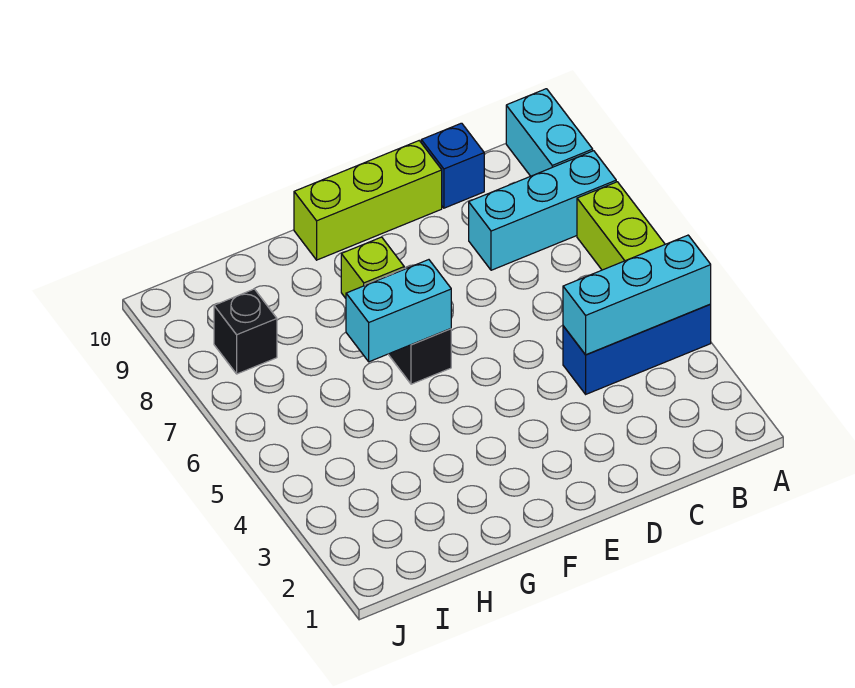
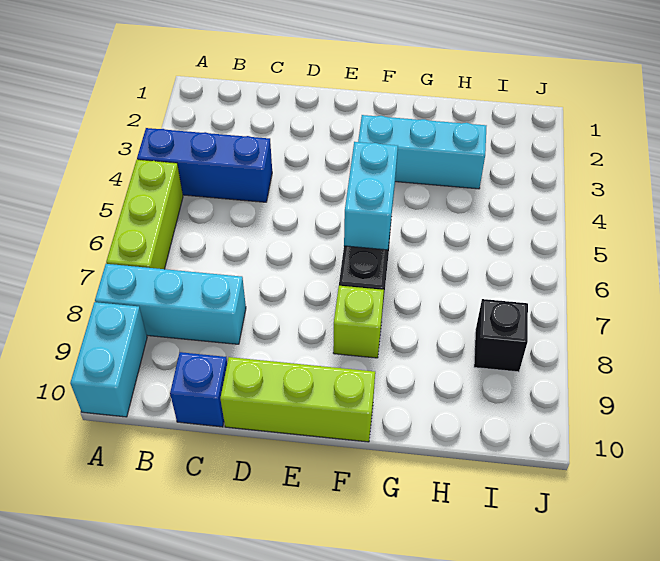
cyan brick A4:C4 level 2 -> cyan brick F3:H3 level 1
cyan brick F6:G6 level 2 -> cyan brick F5:F6 level 2

